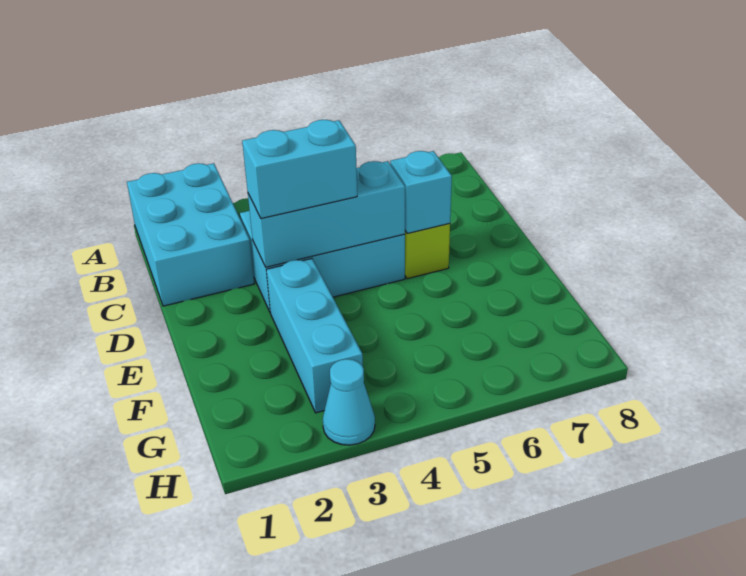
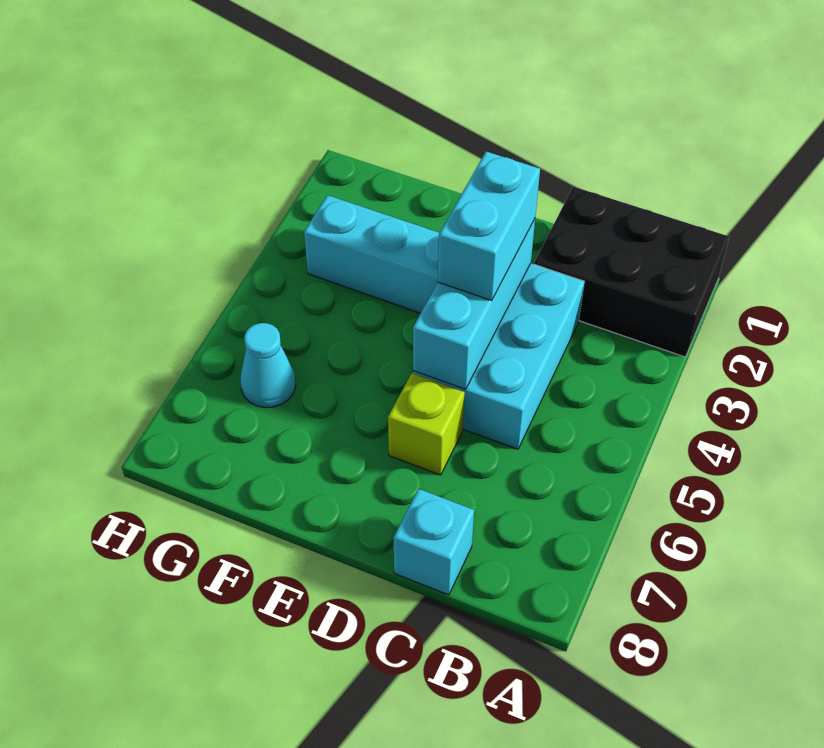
cyan brick A1:C2 level 1 -> black brick A1:C2 level 1
cyan brick D6 level 2 -> cyan brick C8 level 1
cyan cone H3 level 1 -> cyan cone G6 level 1

